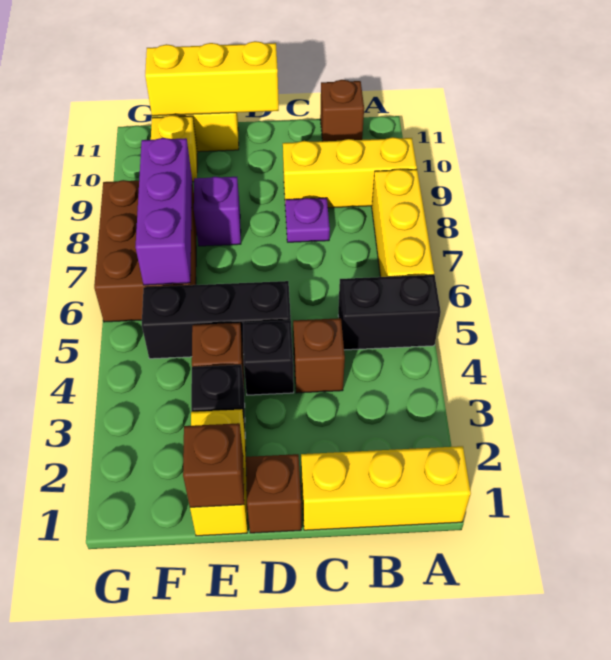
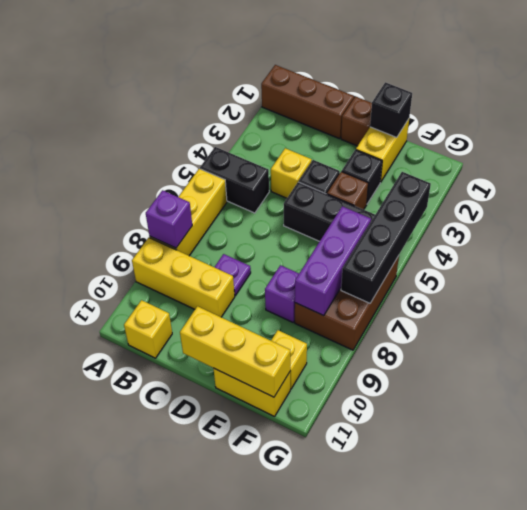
yellow brick A1:C1 level 1 -> brown brick A1:C1 level 1
none -> purple brick A8 level 2
brown brick B11 level 1 -> yellow brick B11 level 1
brown brick C4 level 1 -> yellow brick C4 level 1
brown brick E1 level 2 -> black brick E1 level 2
none -> black brick G4:G7 level 2

